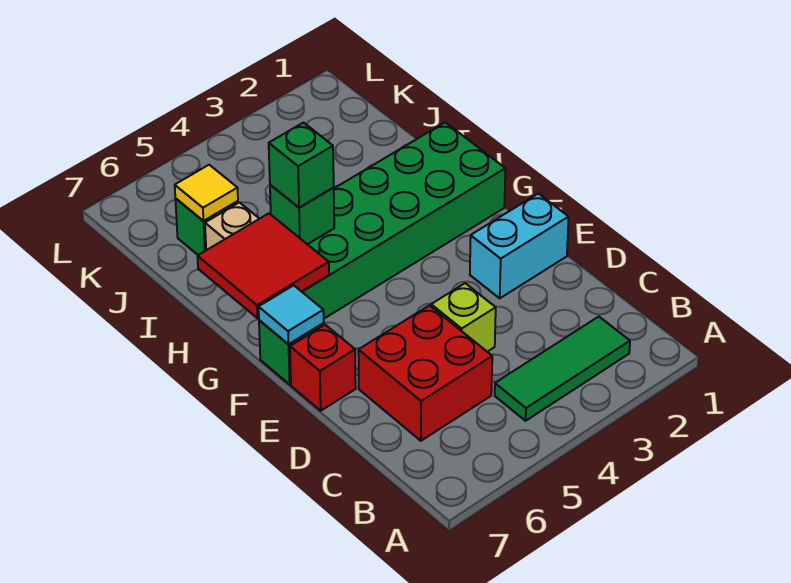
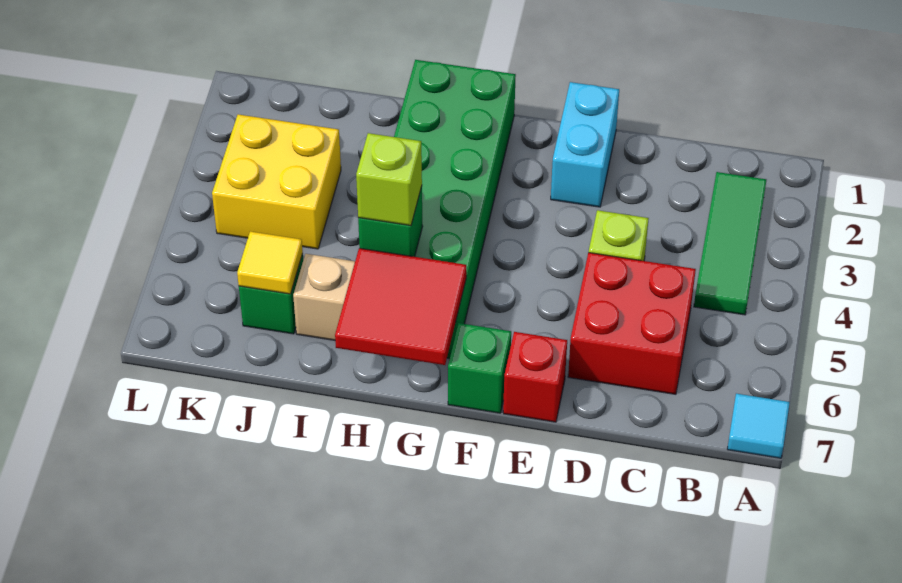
cyan tile F7 level 2 -> cyan tile A7 level 1
green brick H5 level 3 -> lime brick H5 level 3
none -> yellow brick J3:K4 level 1

